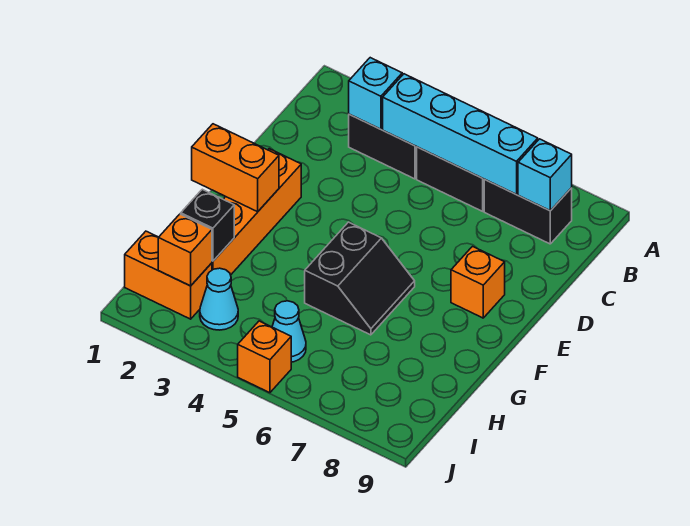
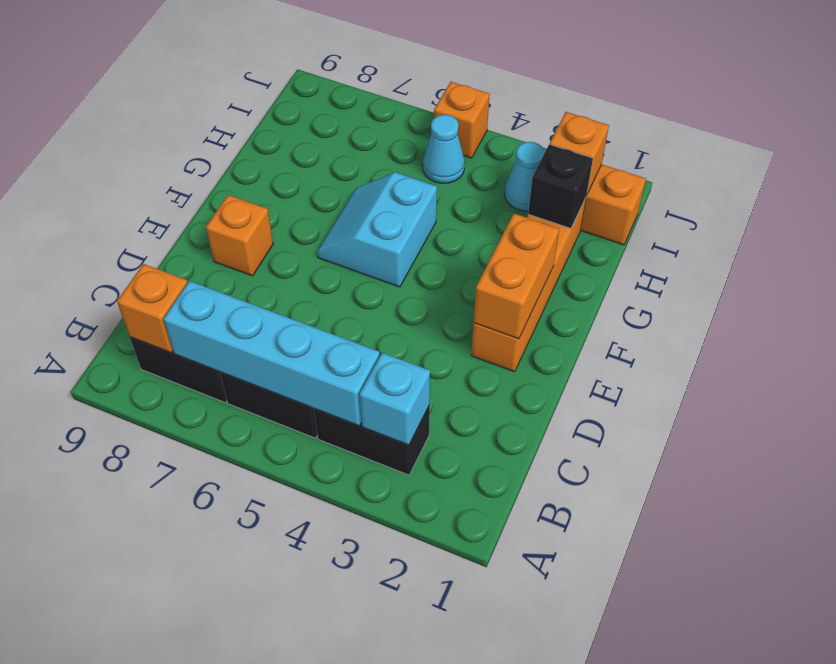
cyan brick B8 level 2 -> orange brick B8 level 2
orange brick F1:F2 level 2 -> orange brick E2:F2 level 2
black slope F5:G6 level 1 top 5 -> cyan slope F5:G6 level 1 top 5

